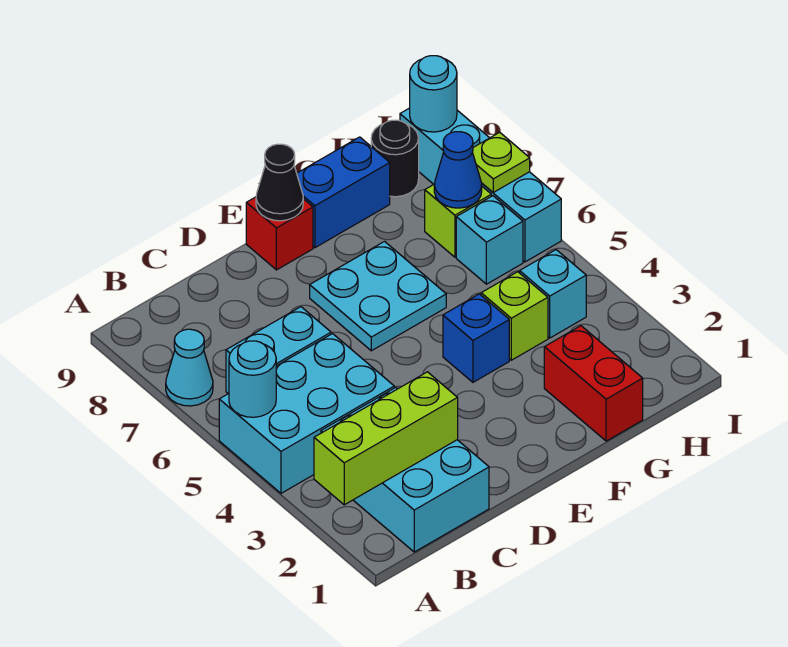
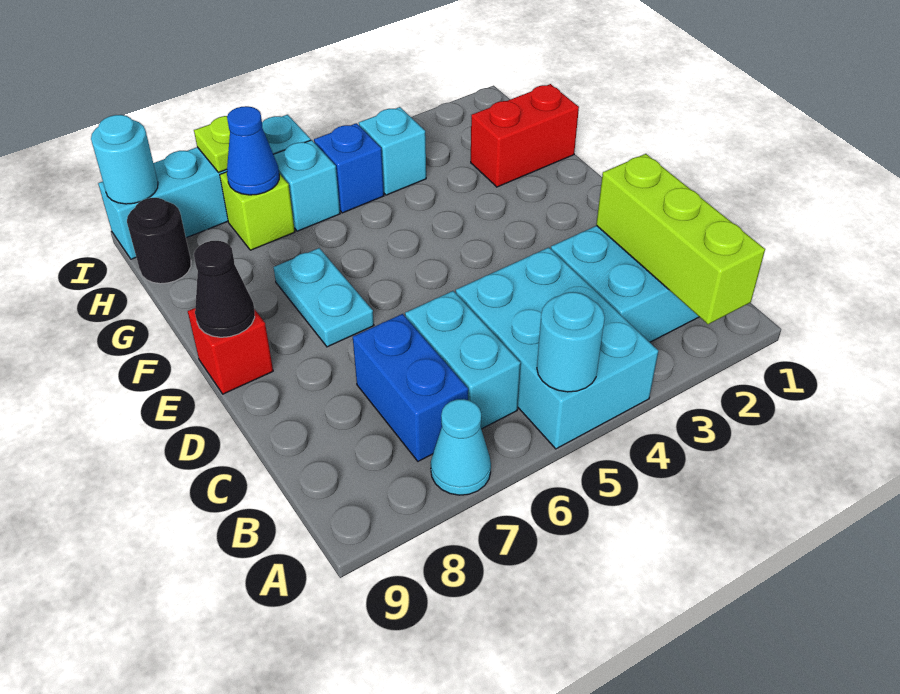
cyan plate E6:F7 level 1 -> cyan plate E7:F7 level 1
blue brick F4 level 1 -> blue brick H5 level 1
blue brick F9:G9 level 1 -> blue brick B7:C7 level 1
lime brick G4 level 1 -> none

